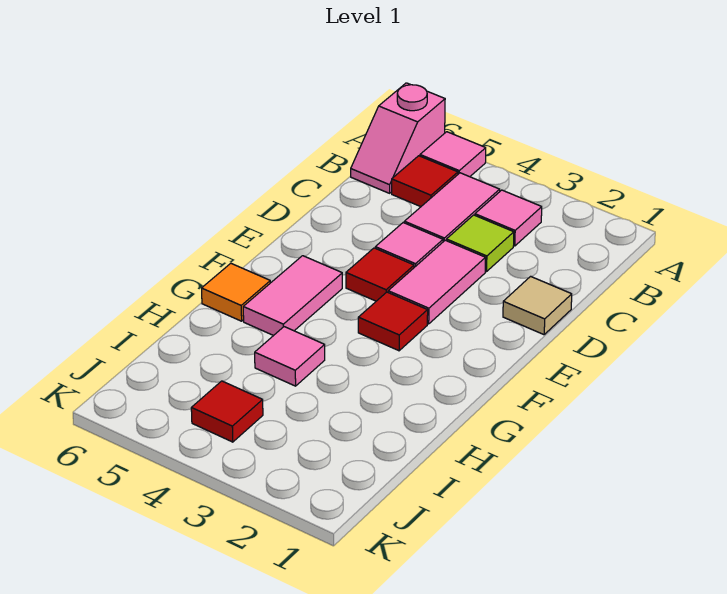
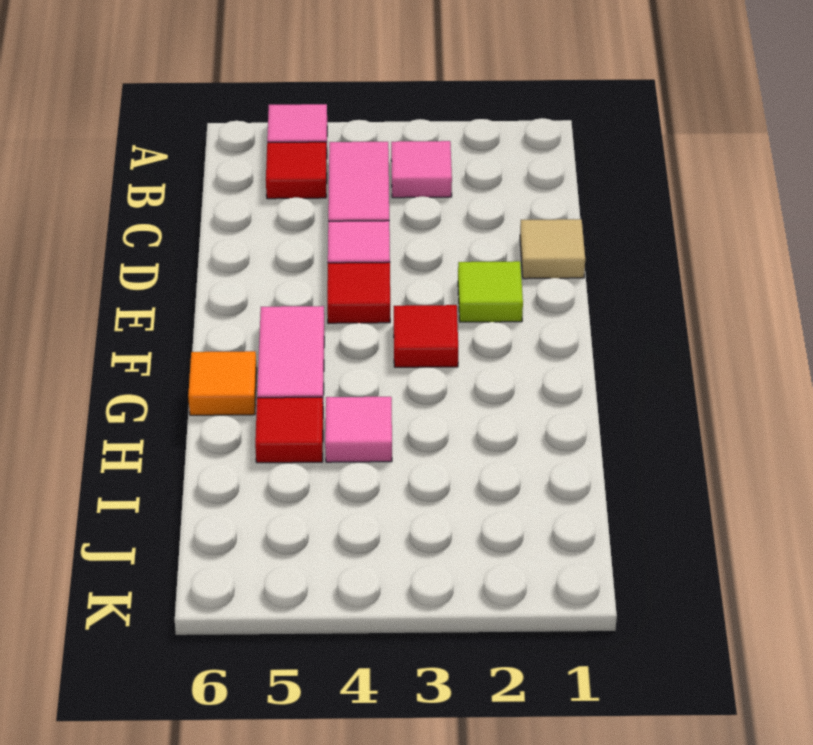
pink slope A6:B6 level 1 top A -> none
lime tile C3 level 1 -> lime tile E2 level 1
pink tile D3:E3 level 1 -> none
red tile J4 level 1 -> red tile H5 level 1

